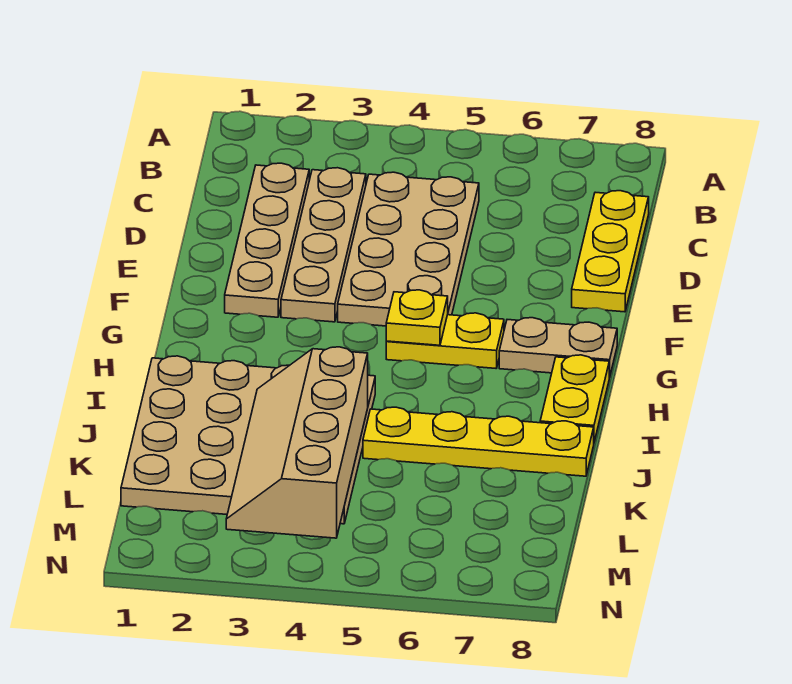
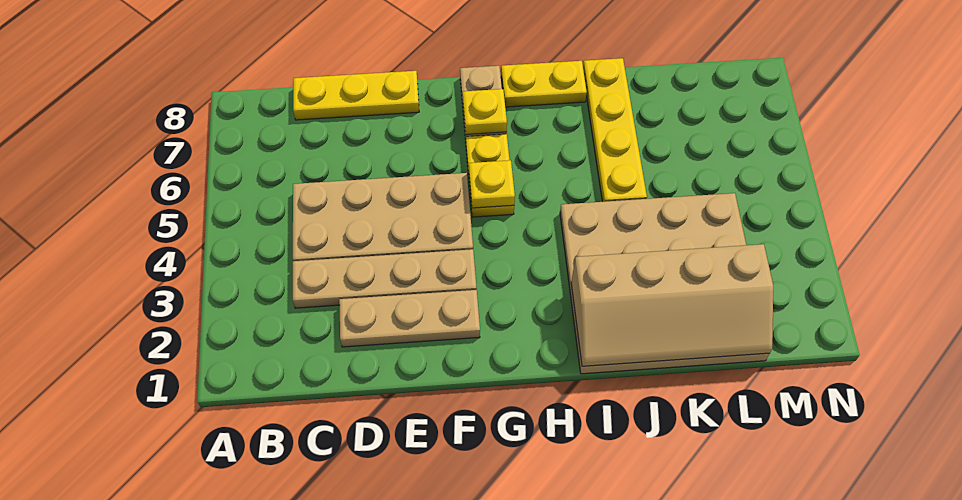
tan plate C2:F2 level 1 -> tan plate D2:F2 level 1
none -> yellow plate G7 level 2
tan slope J3:M4 level 2 top 4 -> tan slope I1:L2 level 2 top 2

